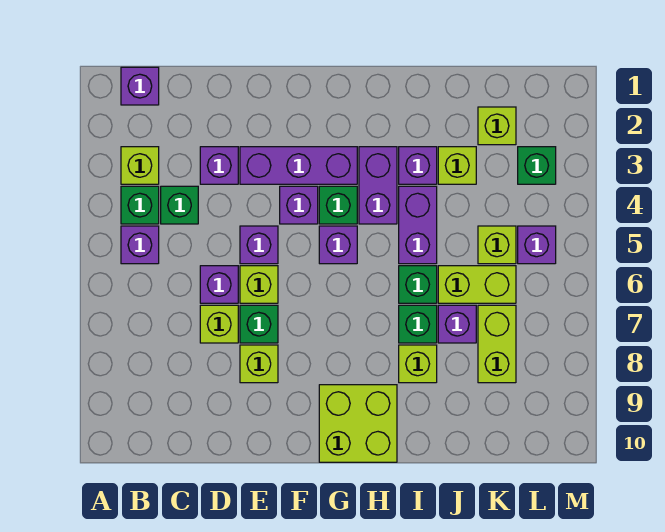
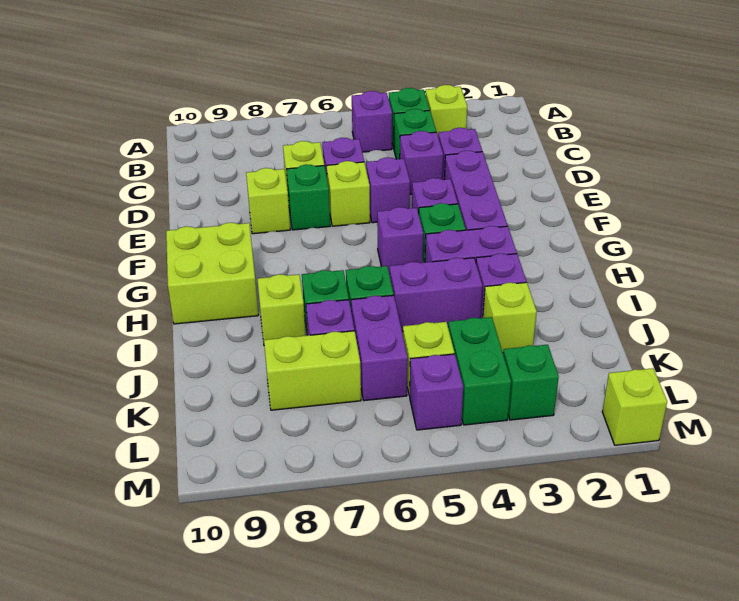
purple brick B1 level 1 -> purple brick D4 level 1
lime brick J6:K6 level 1 -> purple brick J6:K6 level 1
lime brick K2 level 1 -> lime brick M1 level 1
none -> green brick K4:L4 level 1

